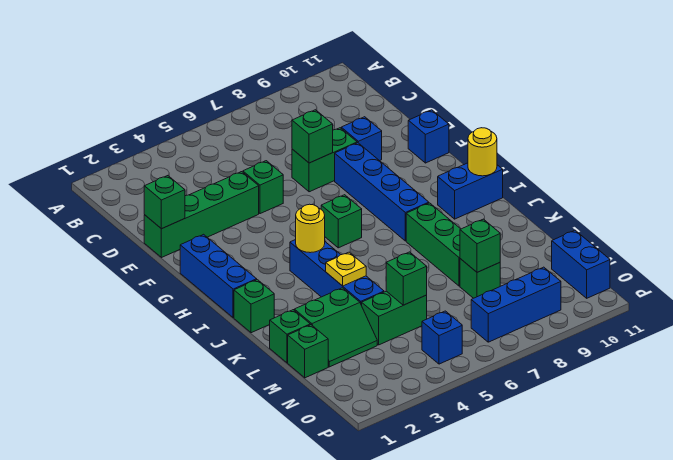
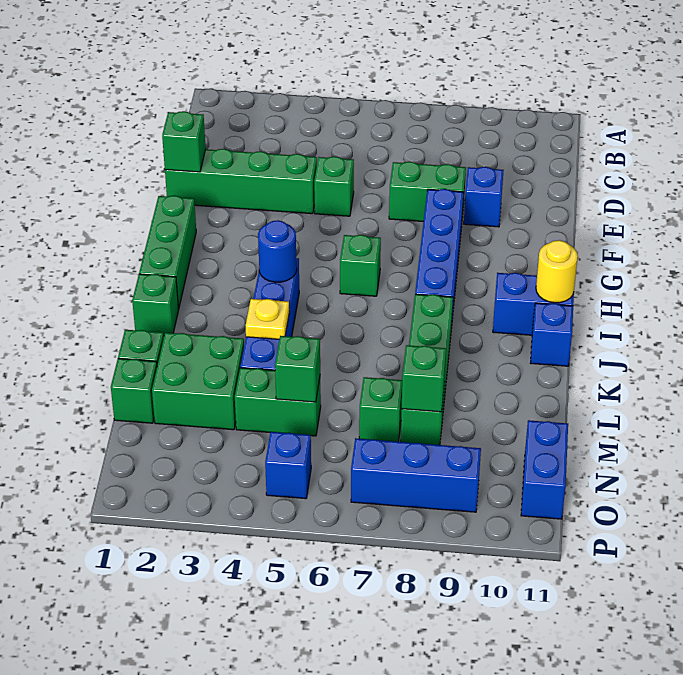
green brick E7 level 2 -> green brick M7 level 1
blue brick F11 level 1 -> blue brick J11 level 1
blue brick G1:I1 level 1 -> green brick G1:I1 level 1
yellow round brick I4 level 2 -> blue round brick I4 level 2
green slope L2:M3 level 1 top L -> green brick L2:M3 level 1

